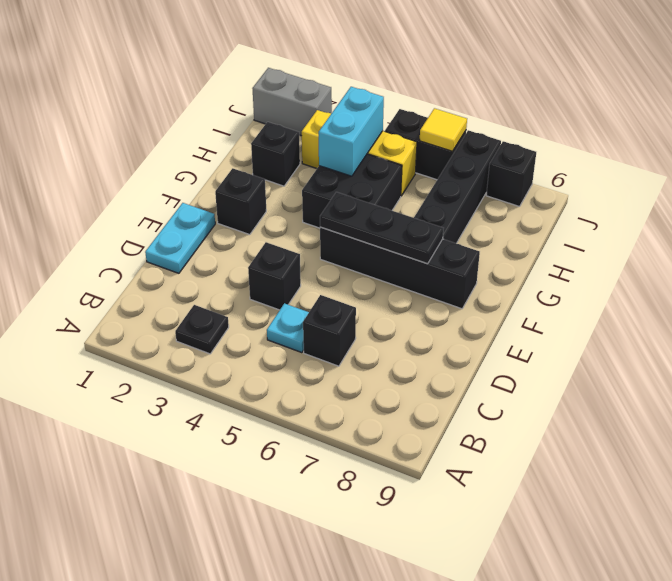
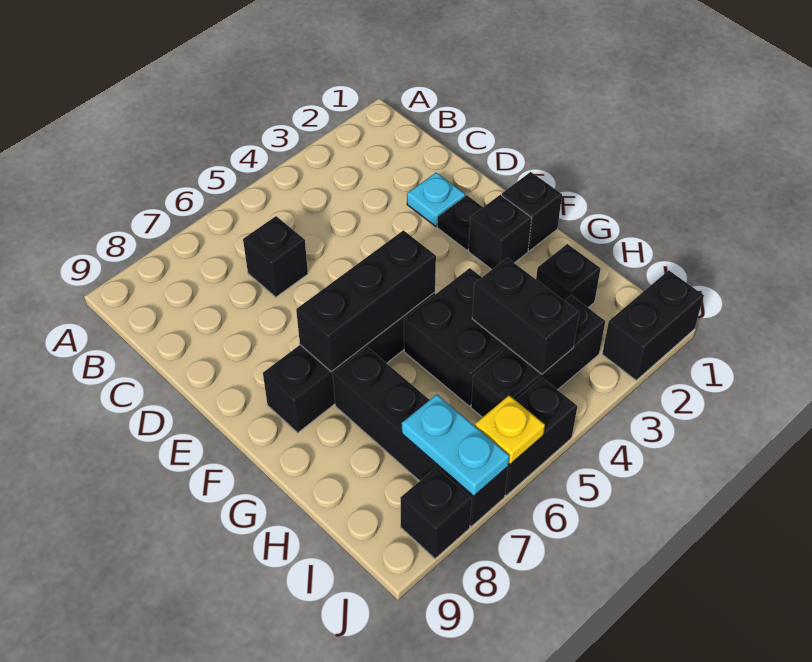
black plate B3 level 1 -> black plate E2 level 1
cyan plate C5 level 1 -> cyan plate D2 level 1
cyan plate D1:E1 level 1 -> cyan plate I7:J7 level 2
black brick D4 level 1 -> black brick F1 level 1
black plate F5:F7 level 2 -> black brick F5:F7 level 2
cyan brick H4:I4 level 2 -> black brick H4:I4 level 2
yellow brick I3:I5 level 1 -> black brick I3:I5 level 1
grey brick J1:J2 level 1 -> black brick J1:J2 level 1
yellow tile J6 level 2 -> yellow plate J6 level 2

